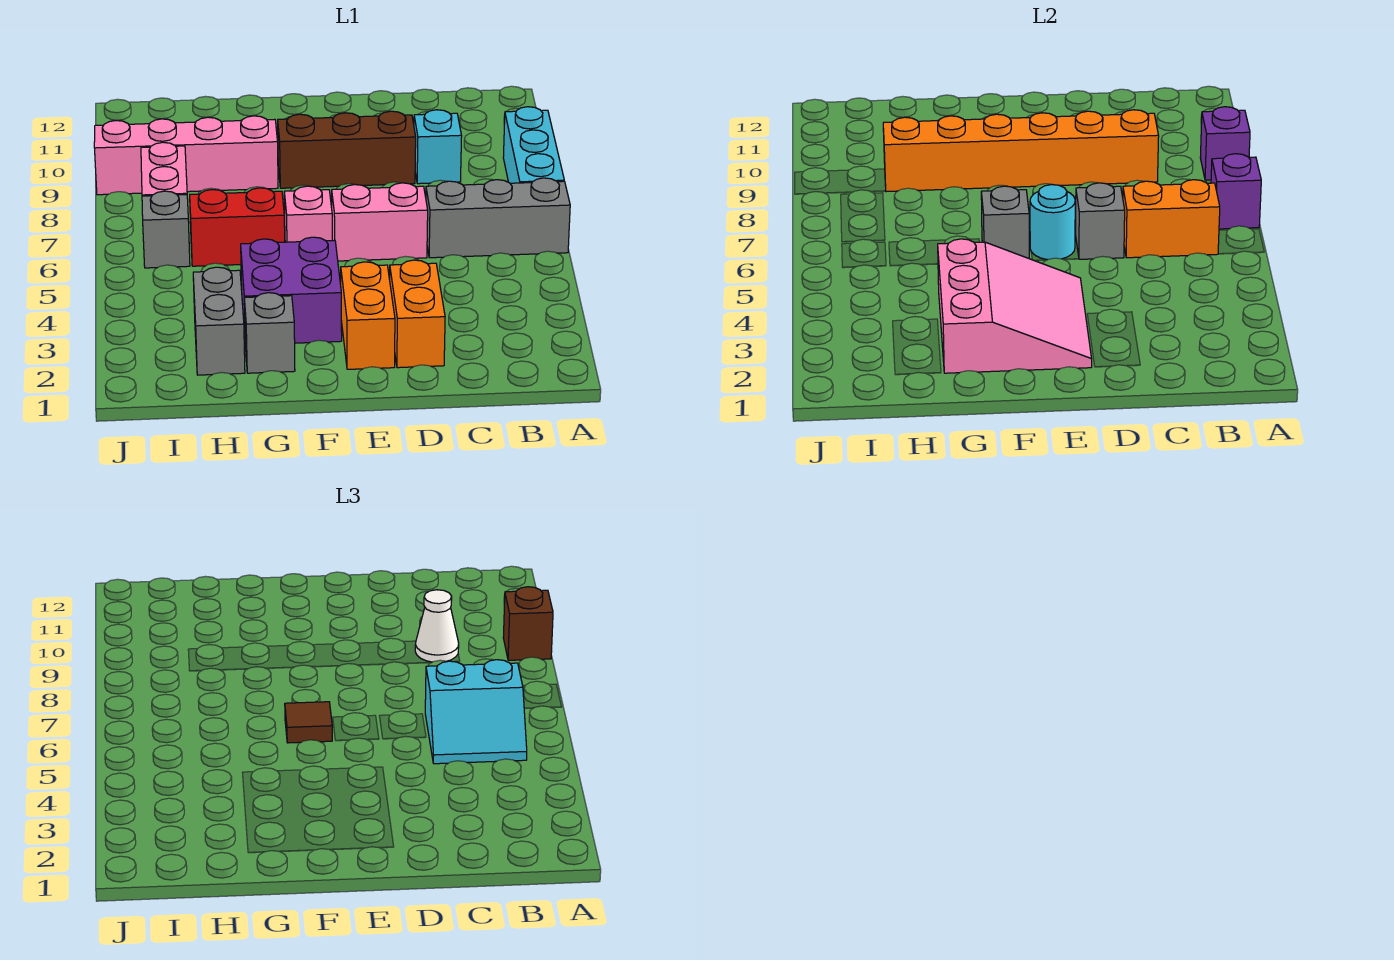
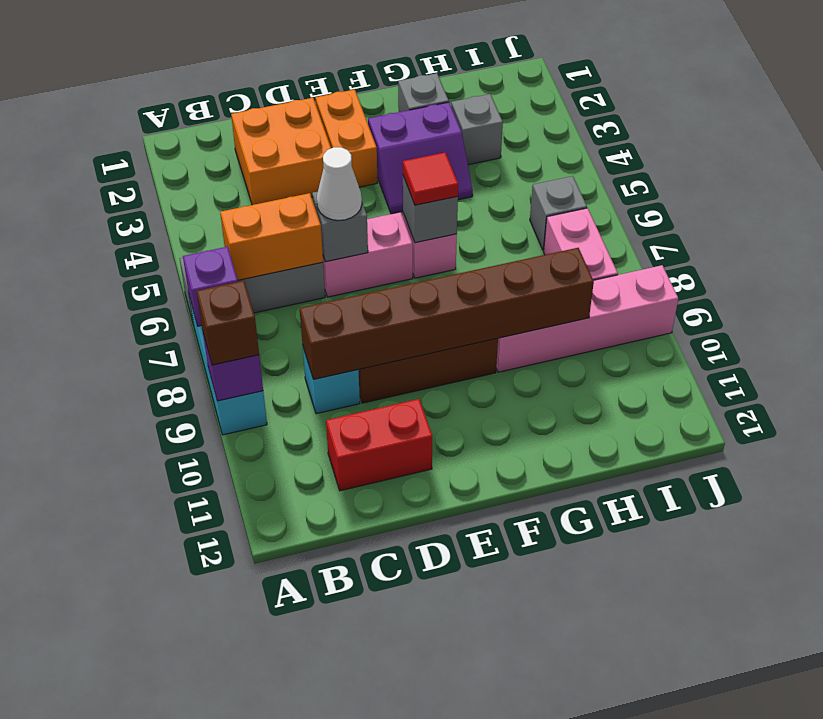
cyan slope B5:C6 level 3 top 6 -> none
orange brick C9:H9 level 2 -> brown brick C9:H9 level 2
white cone C9 level 3 -> white cone D6 level 3
orange brick D2:D3 level 1 -> orange brick C2:D3 level 1
pink slope E2:G4 level 2 top G -> none
cyan round brick E6 level 2 -> none
purple brick F3:G4 level 1 -> purple slope F3:G4 level 1 top 3
brown tile F6 level 3 -> red tile F6 level 3
red brick G6:H6 level 1 -> red brick C11:D11 level 1
grey brick H2:H3 level 1 -> grey brick H3 level 1

